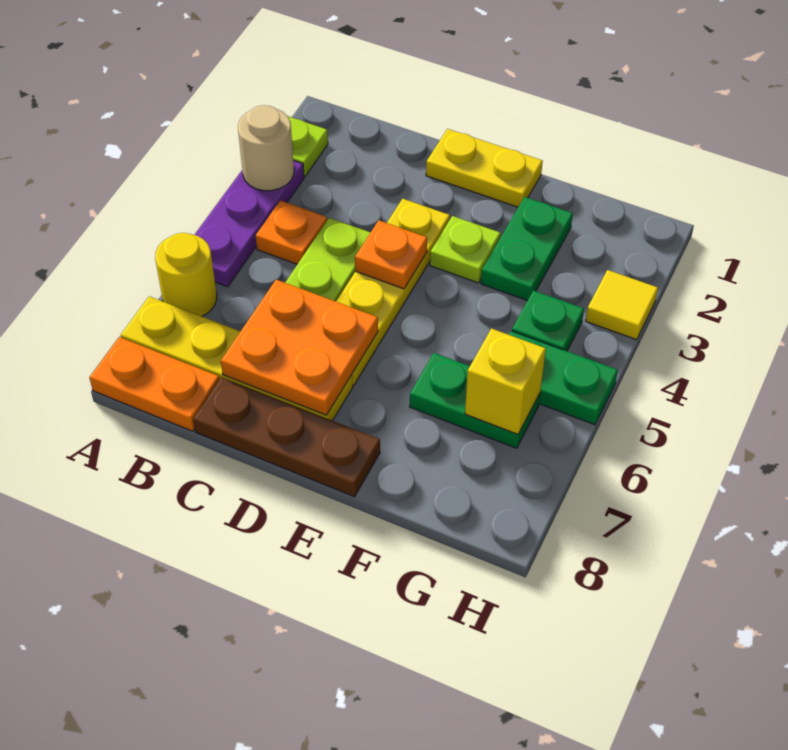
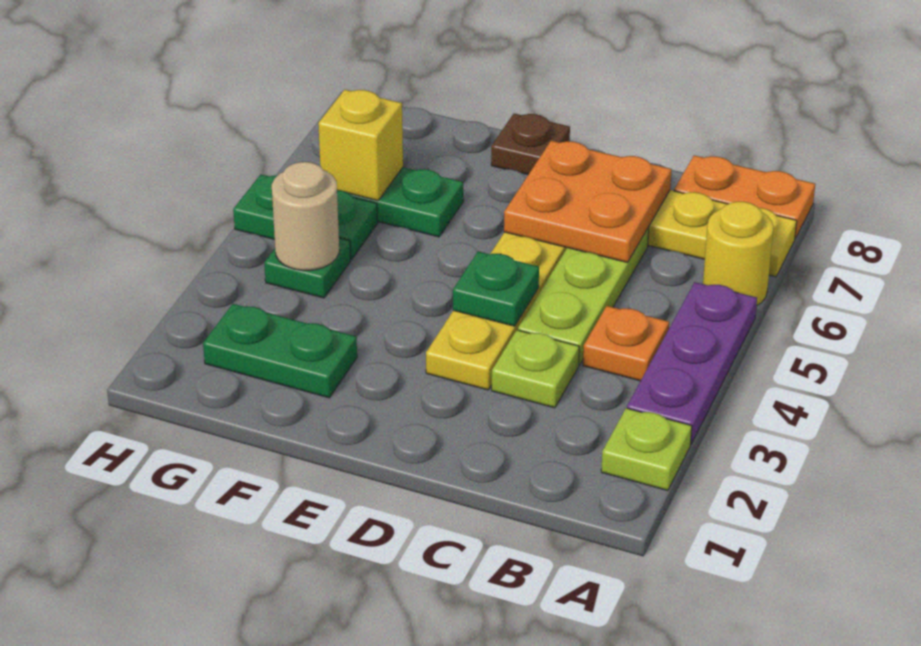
tan round brick A3 level 2 -> tan round brick G4 level 2
brown plate C8:E8 level 1 -> brown plate E8 level 1
yellow plate D1:E1 level 1 -> none
orange plate D4 level 2 -> green plate D4 level 2
lime plate E3 level 1 -> lime plate C3 level 1
green plate F2:F3 level 1 -> green plate F2:G2 level 1
yellow tile H3 level 1 -> none

